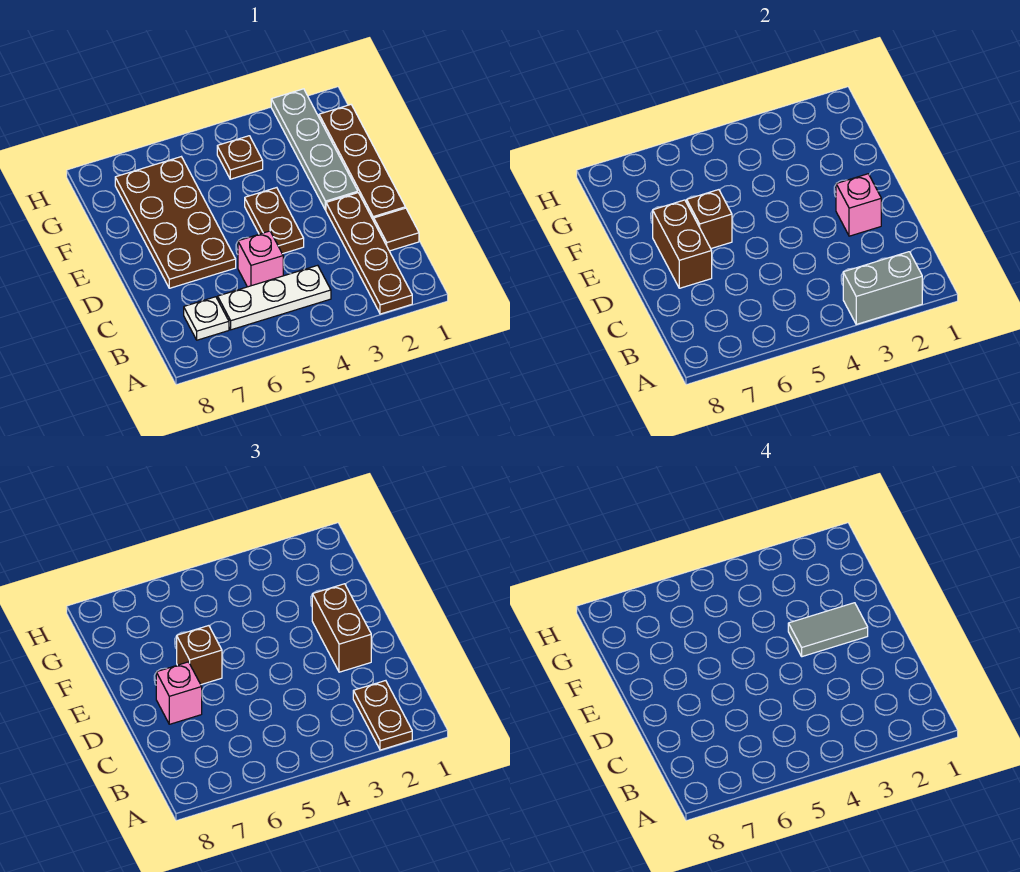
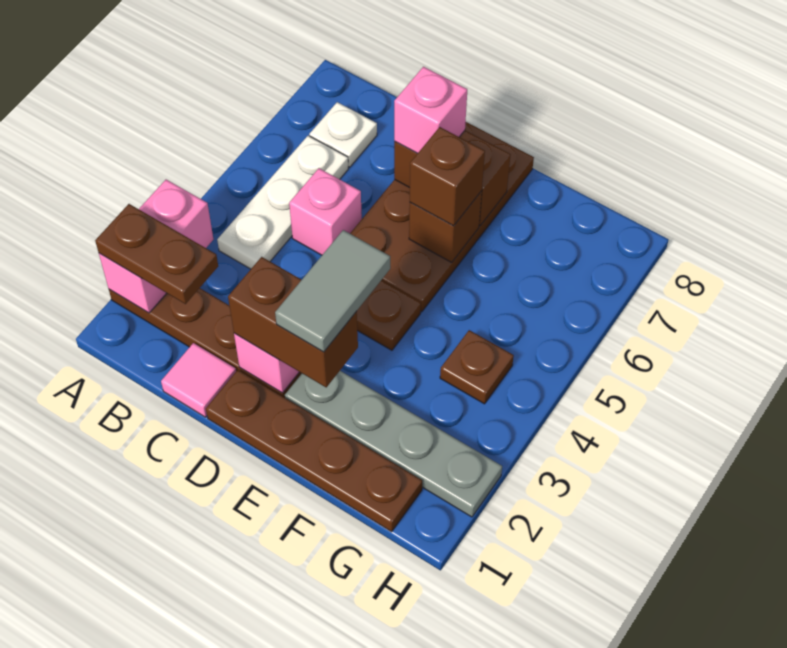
grey brick A2:A3 level 2 -> pink brick A2:A3 level 2
brown tile C1 level 1 -> pink tile C1 level 1
brown plate D6:G7 level 1 -> brown plate D5:E8 level 1

